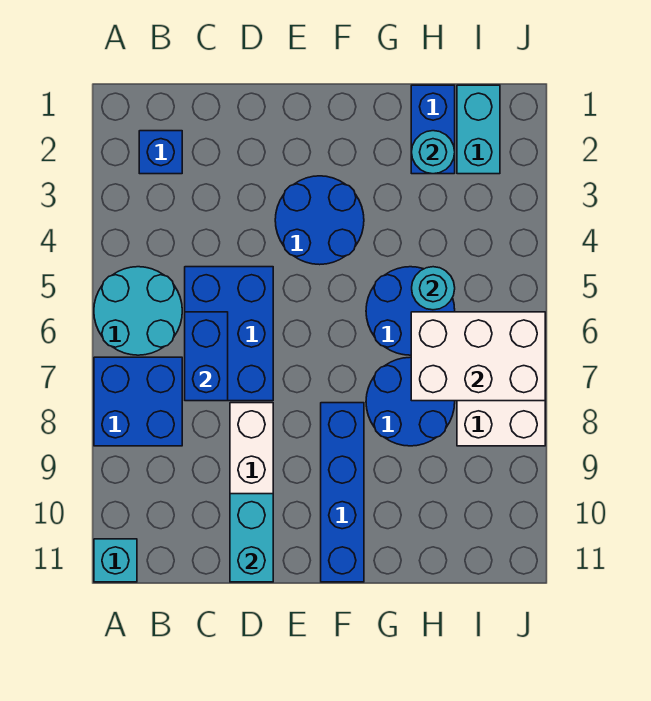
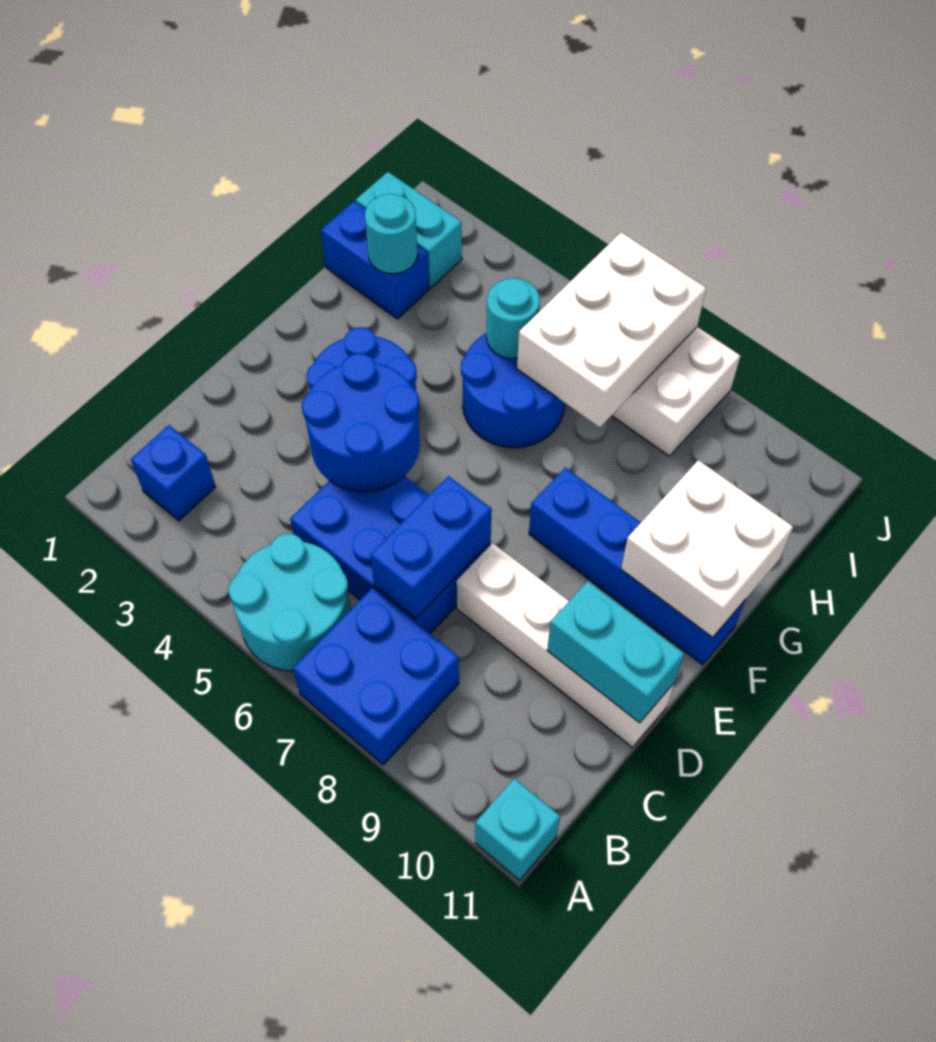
blue brick C6:C7 level 2 -> blue brick C7:D7 level 2
none -> white brick F10:G11 level 2
blue round brick G7:H8 level 1 -> blue round brick D4:E5 level 2

